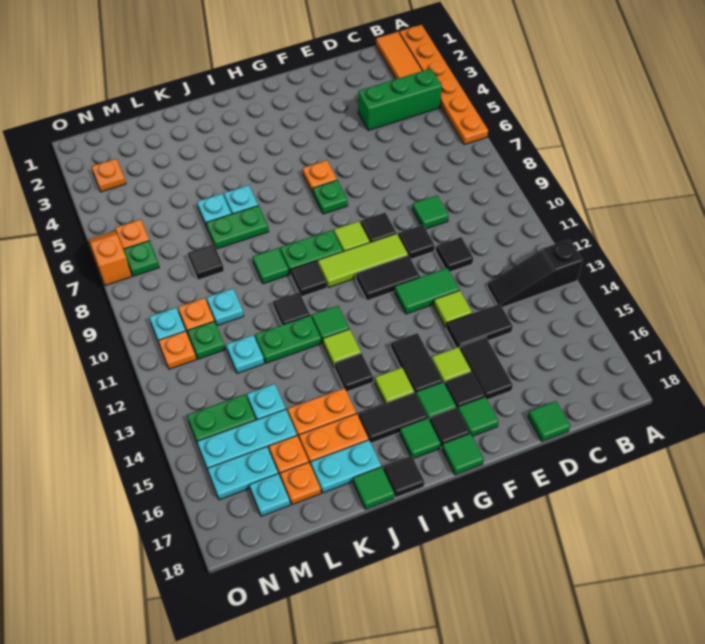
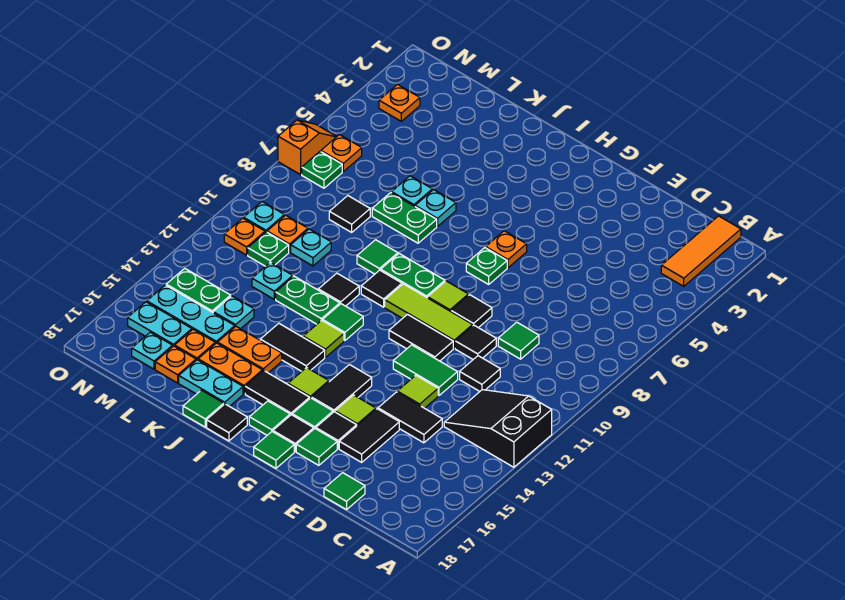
orange plate A1:A6 level 1 -> none
black slope A13:C13 level 1 top A -> black slope A12:C13 level 1 top A
green brick B4:D4 level 1 -> none
black tile I14 level 1 -> black tile I14:J14 level 1

